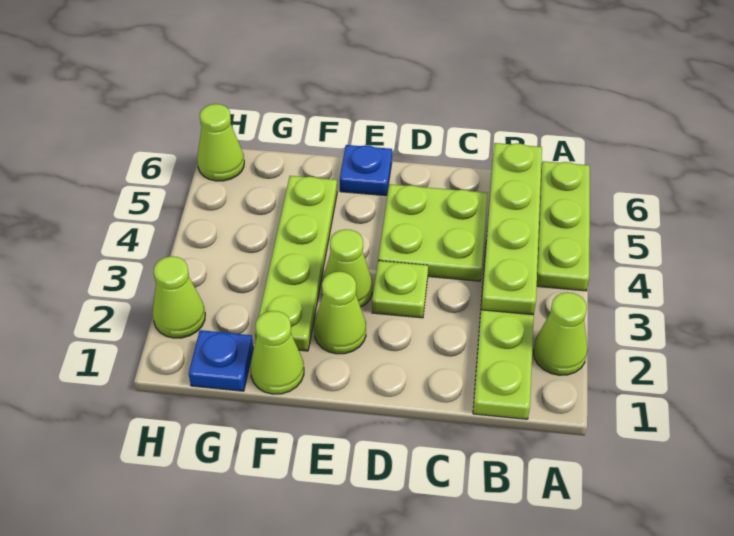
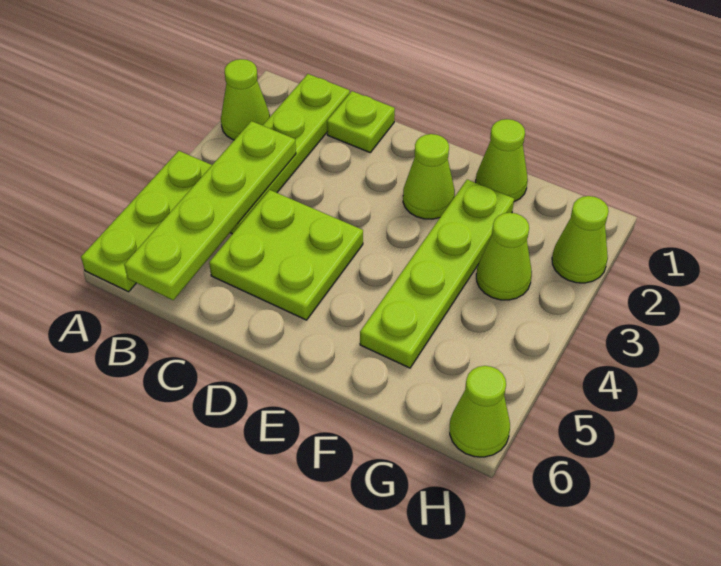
lime plate D3 level 1 -> lime plate C1 level 1
lime cone E3 level 1 -> lime cone G3 level 1
blue plate E6 level 1 -> none
blue plate G1 level 1 -> none

